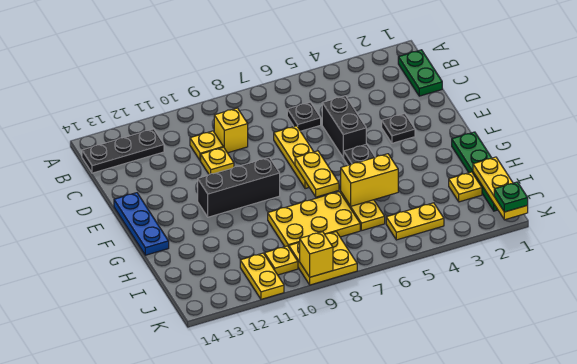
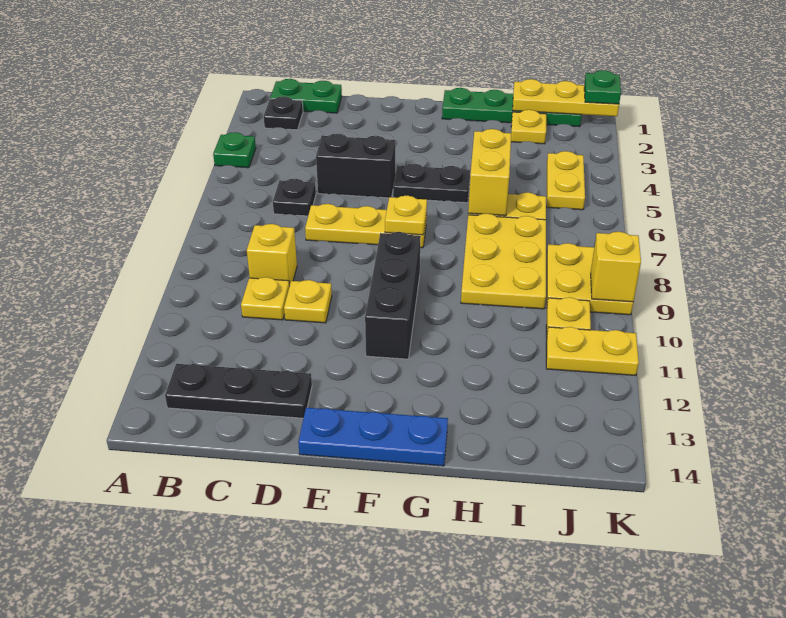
none -> green plate A4 level 1
black plate B12:B14 level 1 -> black plate B13:D13 level 1
black plate E3 level 1 -> black plate B2 level 1
yellow plate F7:G7 level 2 -> yellow plate F7 level 2

